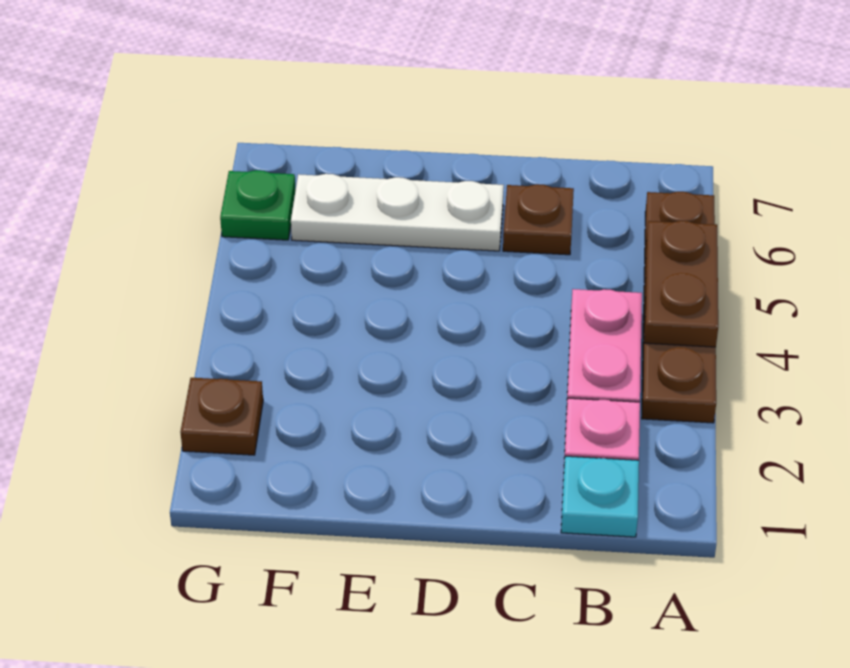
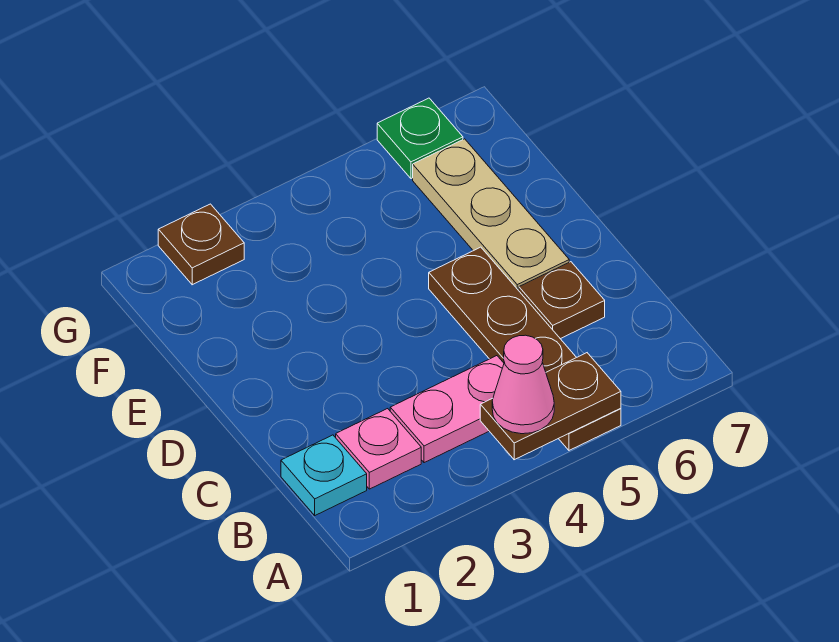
brown plate A3:A6 level 1 -> brown plate A5:D5 level 1
none -> pink cone A4 level 3
white plate D6:F6 level 1 -> tan plate D6:F6 level 1

